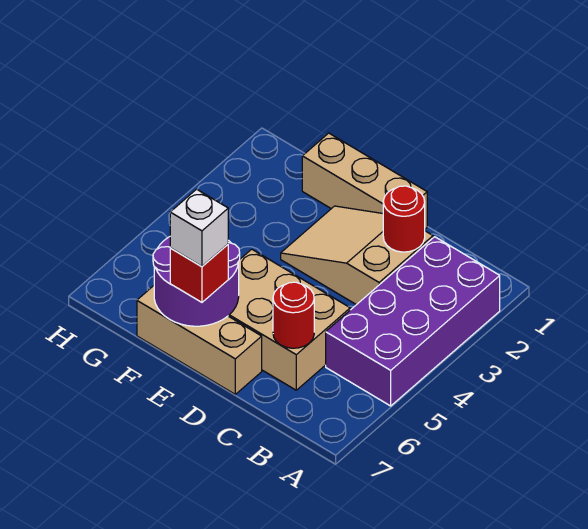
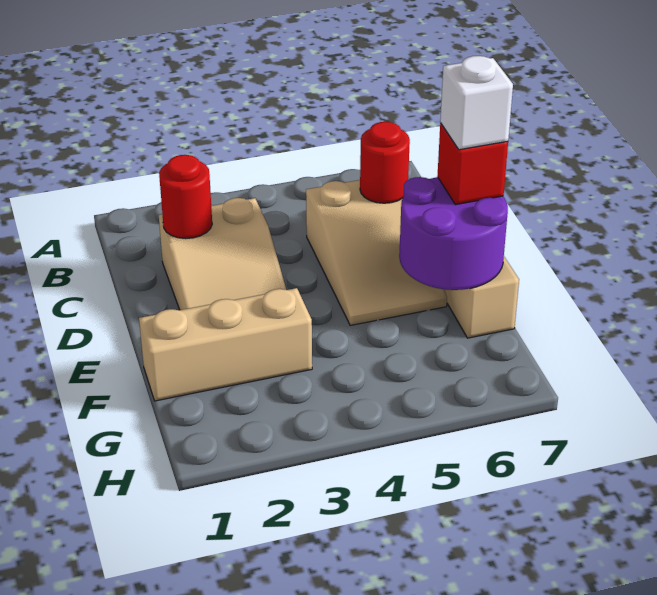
purple brick A2:B5 level 1 -> none
tan brick C5:E6 level 1 -> tan slope C5:E6 level 1 top C
tan brick D1:F1 level 1 -> tan brick F1:F3 level 1

